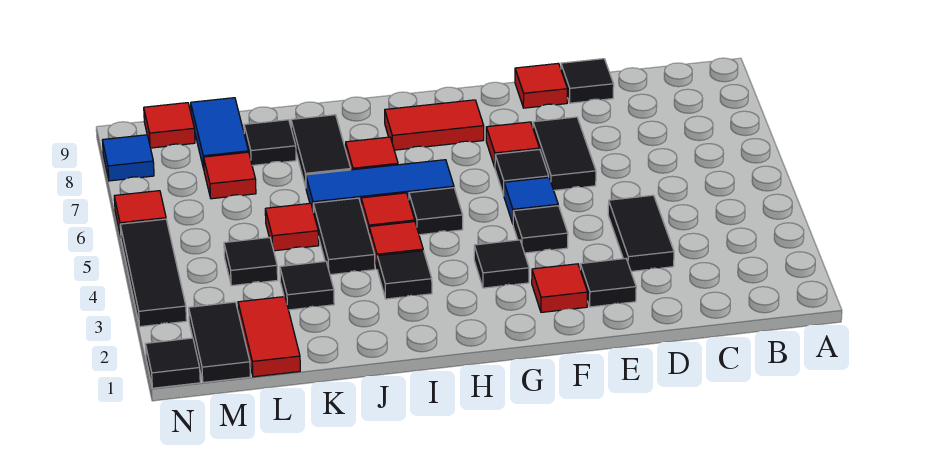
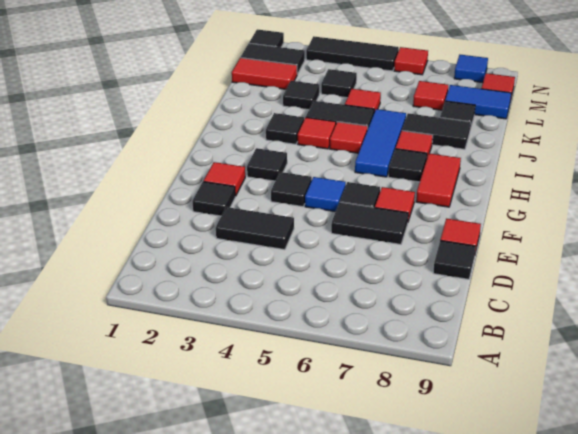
black tile H5 level 1 -> black tile H7 level 1

